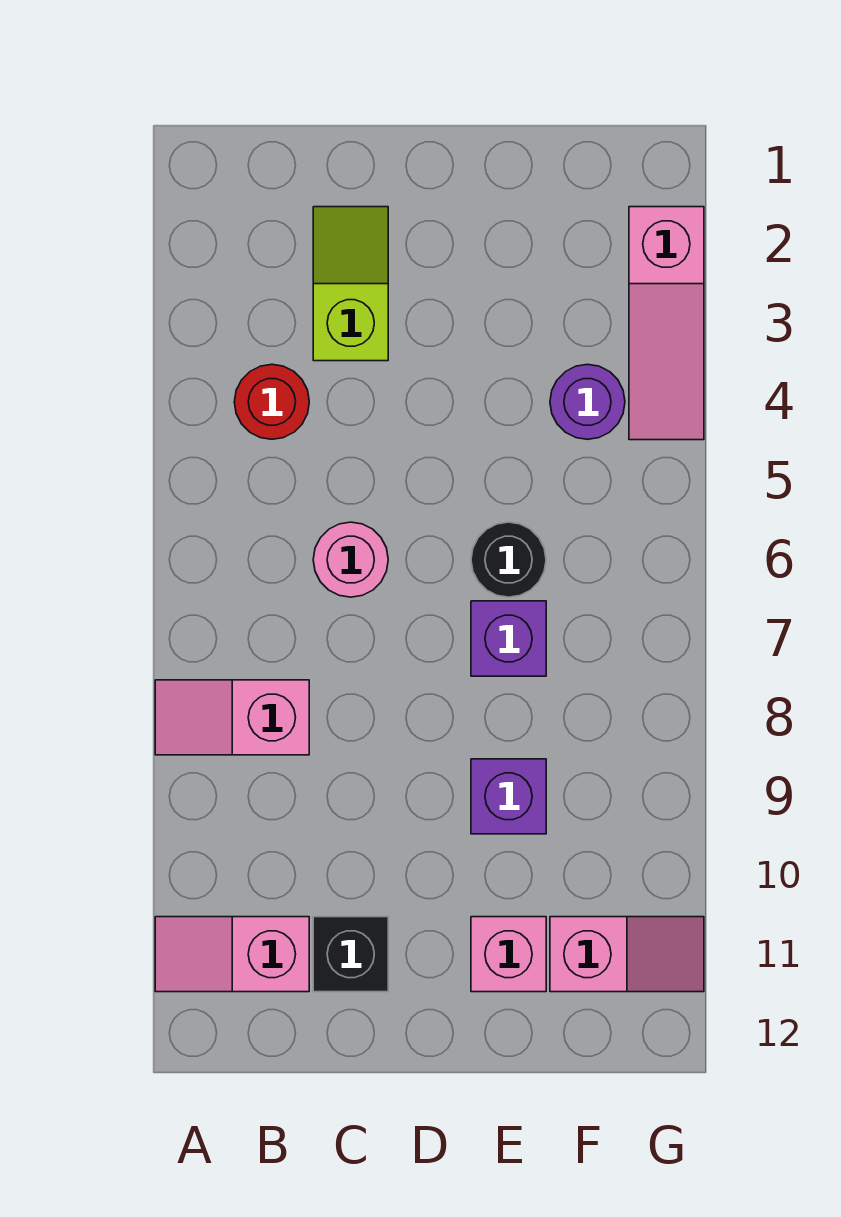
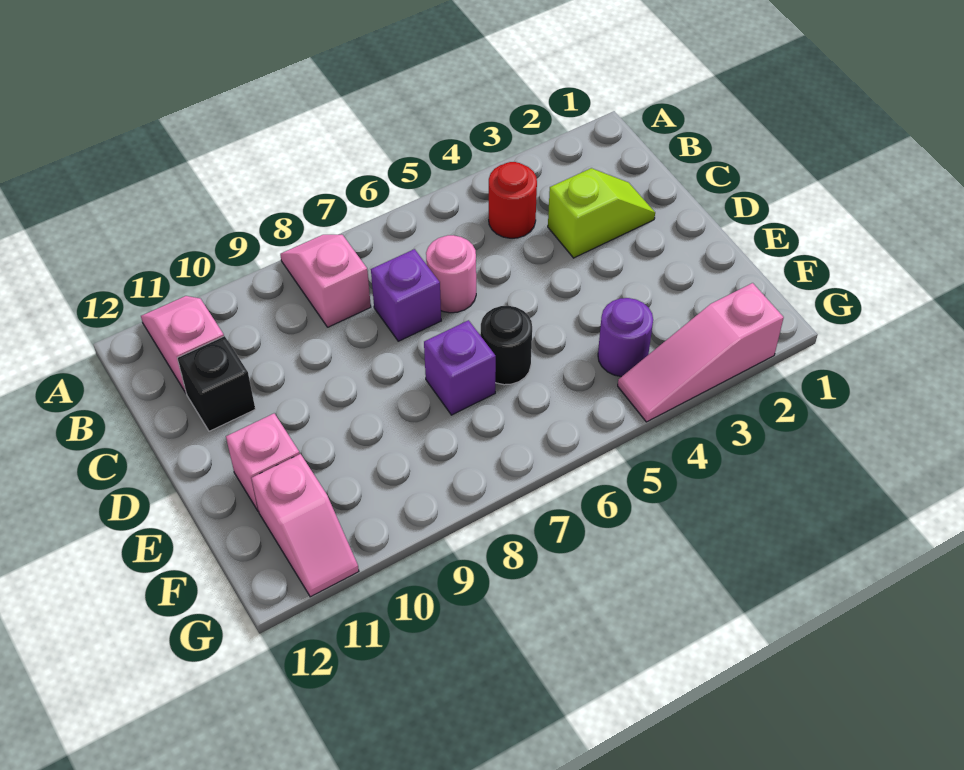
purple brick E9 level 1 -> purple brick C7 level 1

